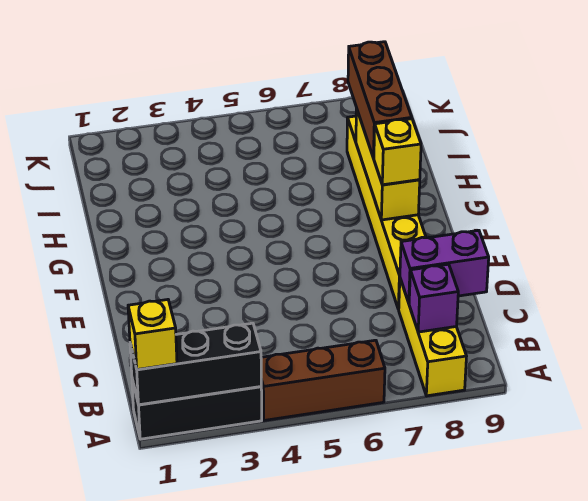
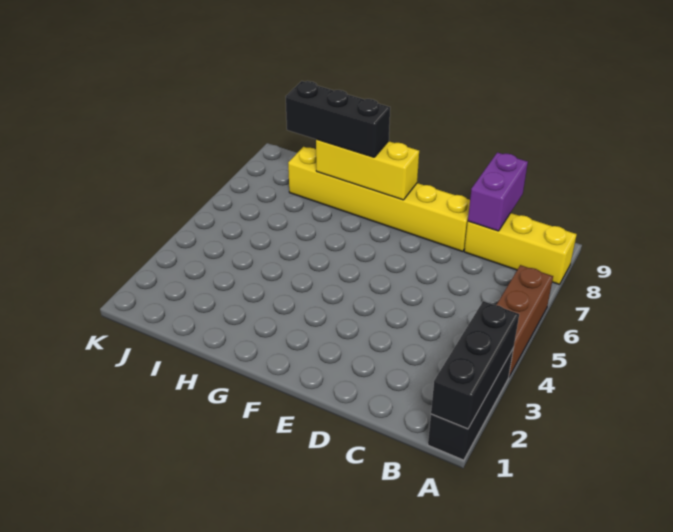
yellow brick A1 level 3 -> none
purple brick B8 level 2 -> none
yellow brick F8 level 3 -> none
brown brick G8:I8 level 3 -> black brick G8:I8 level 3

